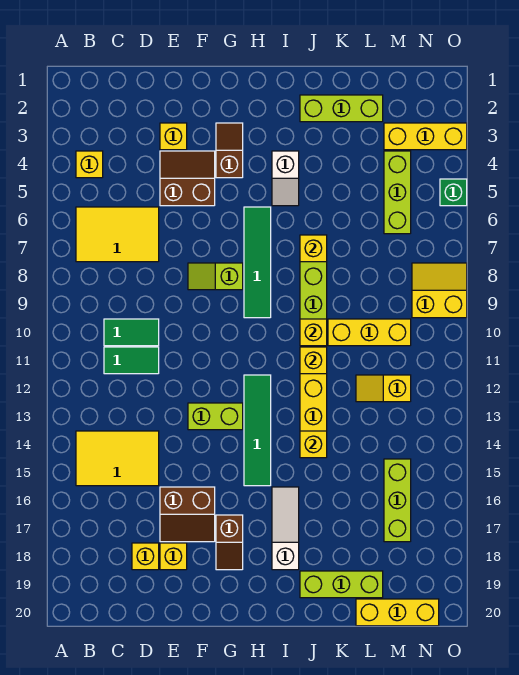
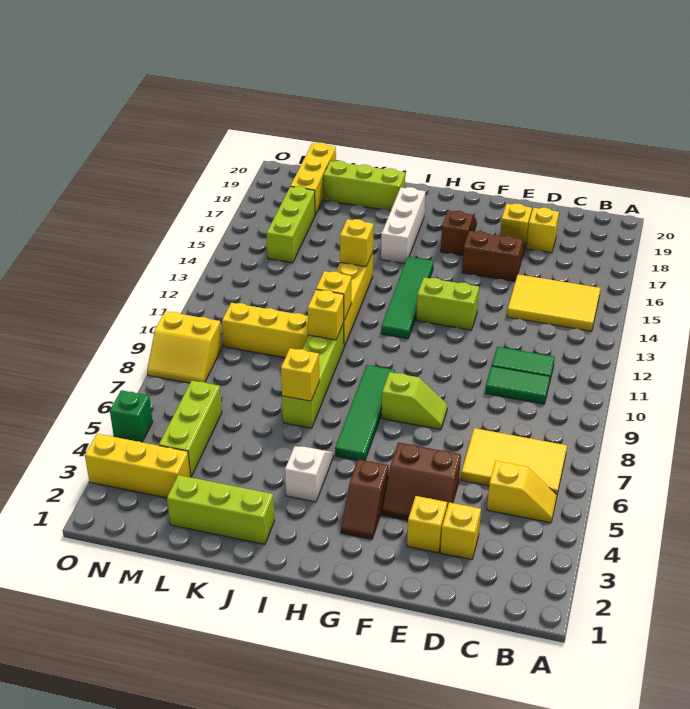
yellow brick B4 level 1 -> yellow brick D3 level 1
white slope I16:I18 level 1 top 18 -> white brick I16:I18 level 1
yellow slope L12:M12 level 1 top M -> yellow slope B5:C5 level 1 top C
yellow brick L20:N20 level 1 -> yellow brick M18:M20 level 1

